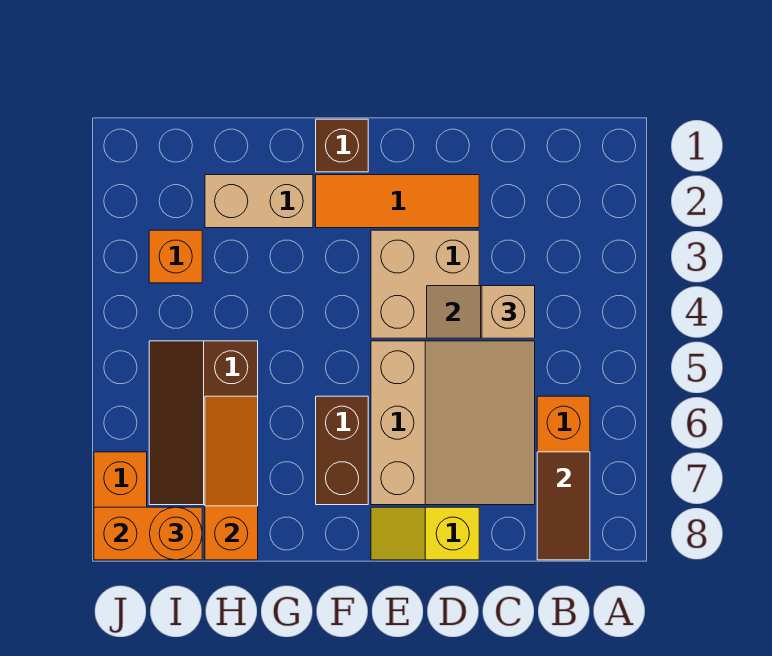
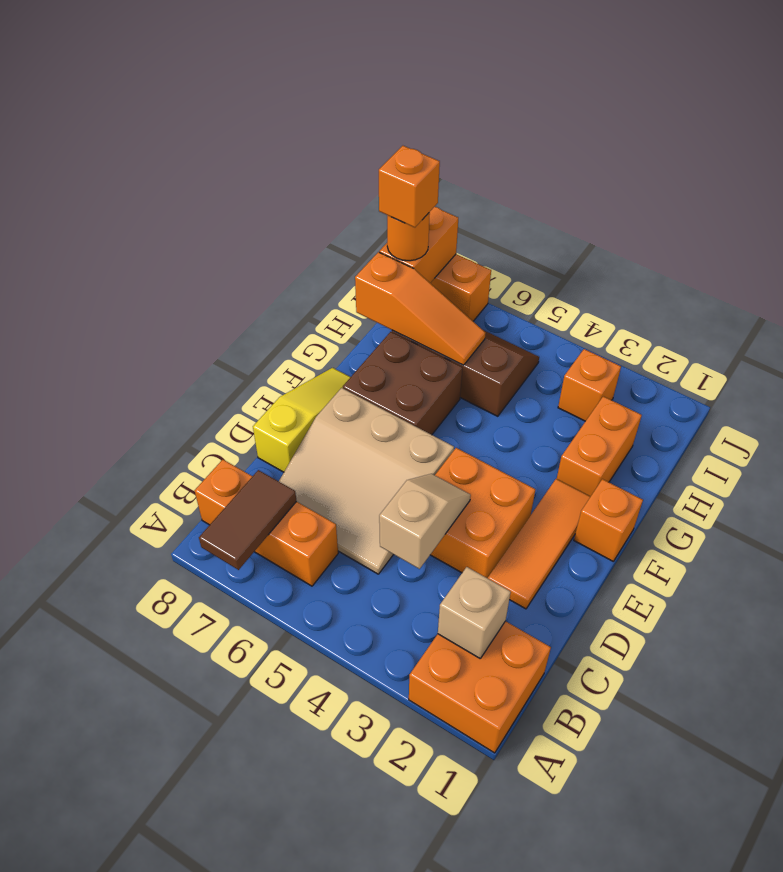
none -> orange brick A1:B2 level 1
brown tile B7:B8 level 2 -> brown tile A7:B7 level 2
tan brick C4 level 3 -> tan brick B2 level 2
tan brick D3:E4 level 1 -> orange brick D3:E4 level 1
yellow slope D8:E8 level 1 top D -> yellow slope D8:F8 level 1 top D
brown brick F1 level 1 -> orange brick F1 level 1
brown brick F6:F7 level 1 -> brown brick F6:G7 level 1
tan brick G2:H2 level 1 -> orange brick G2:H2 level 1
none -> orange brick I8 level 4

